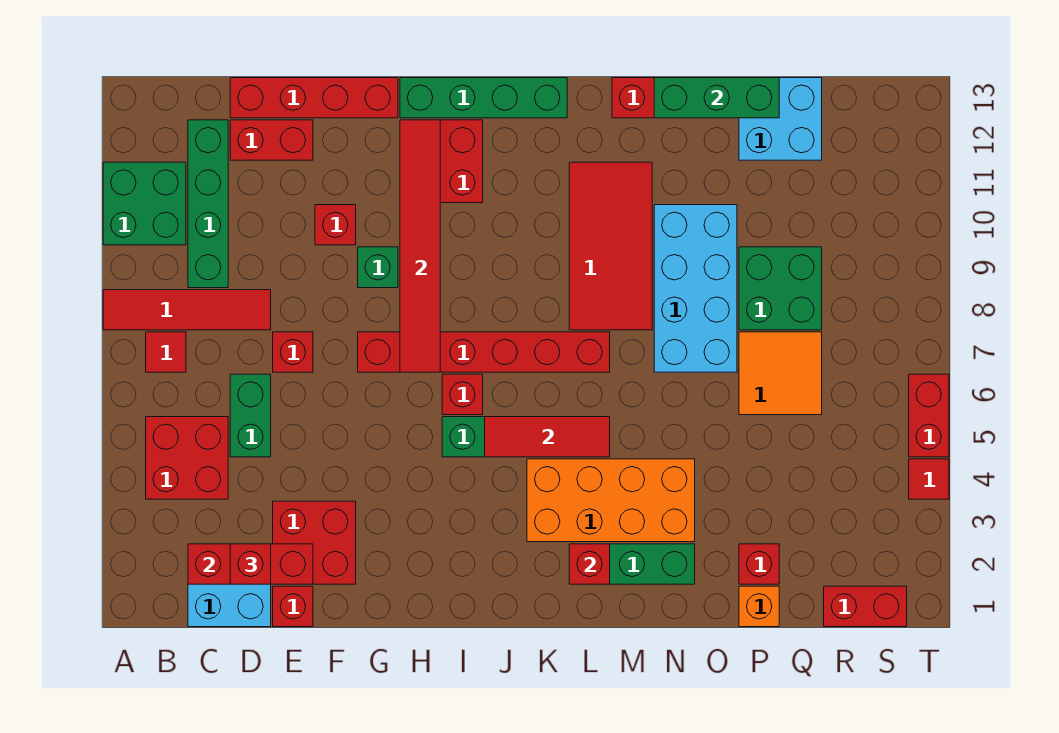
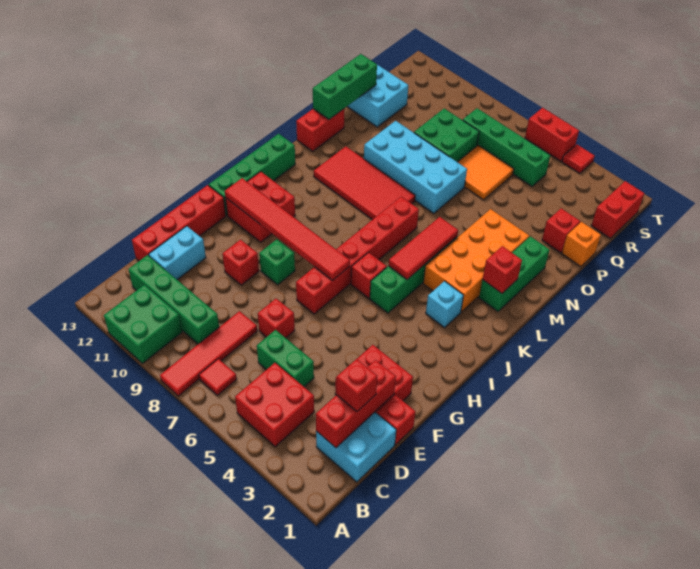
red brick D12:E12 level 1 -> cyan brick D12:E12 level 1
none -> cyan brick J3 level 1
none -> green brick R5:R8 level 1

